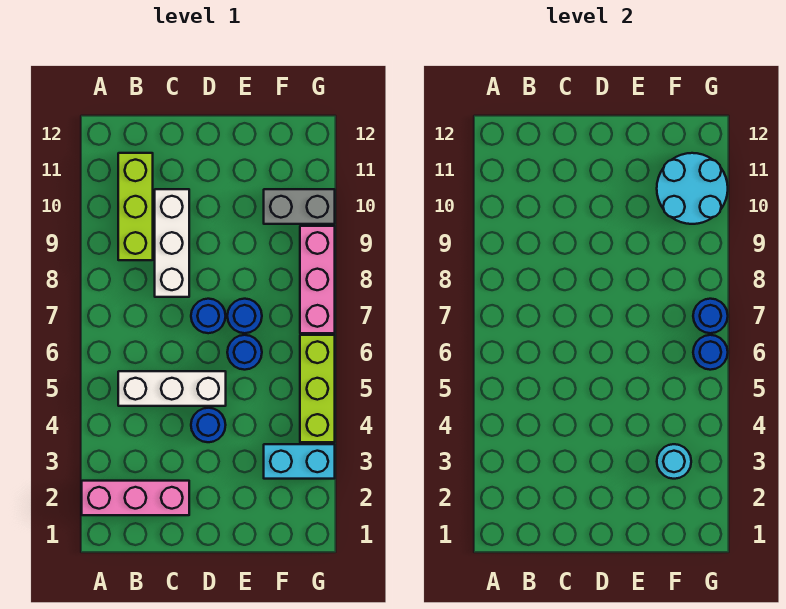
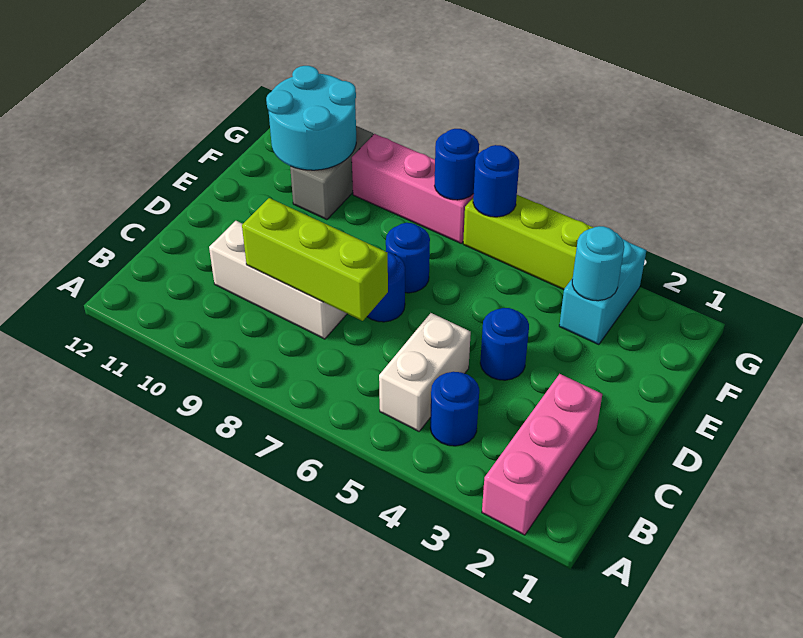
white brick B5:D5 level 1 -> white brick B5:C5 level 1
lime brick B9:B11 level 1 -> lime brick C7:C9 level 2
blue round brick E6 level 1 -> blue round brick B4 level 1

